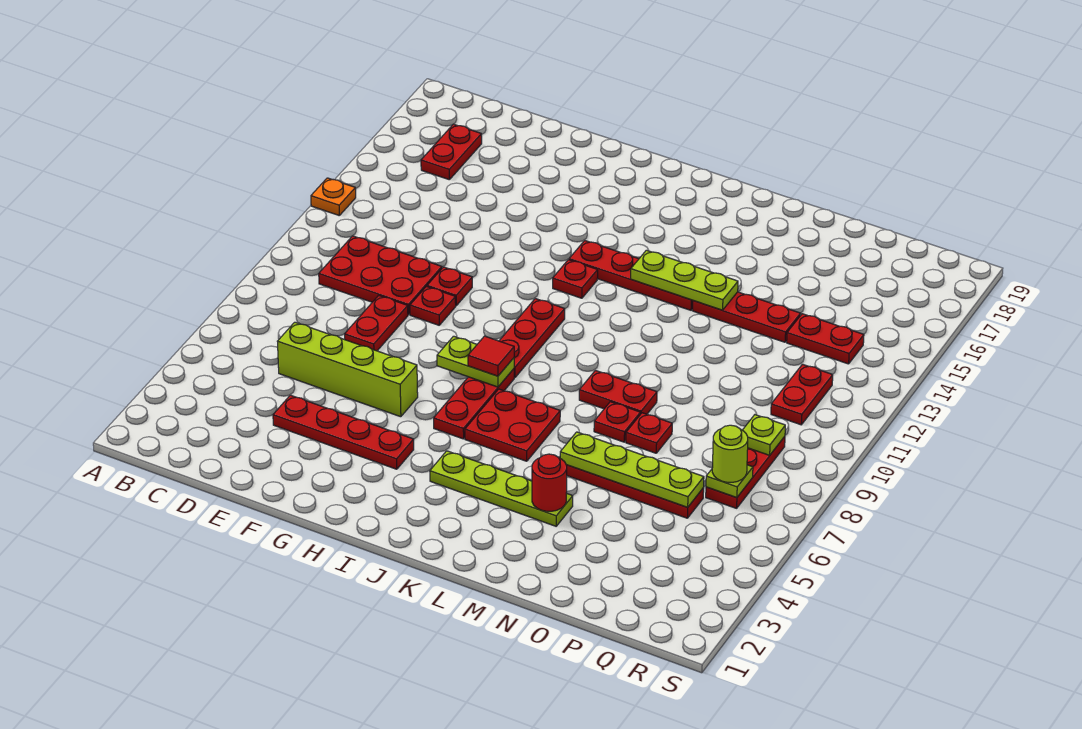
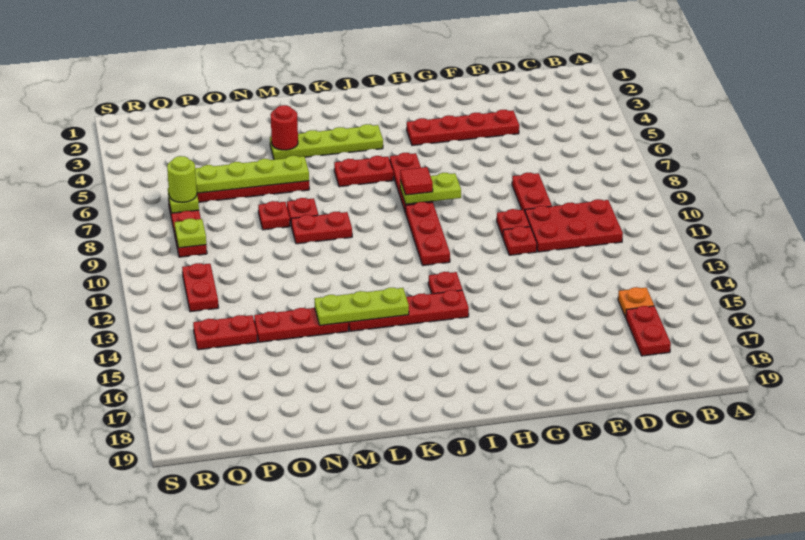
orange plate A13 level 1 -> orange plate C15 level 1
lime brick D6:G6 level 1 -> none
red plate J6:K7 level 1 -> red plate J6:K6 level 1

